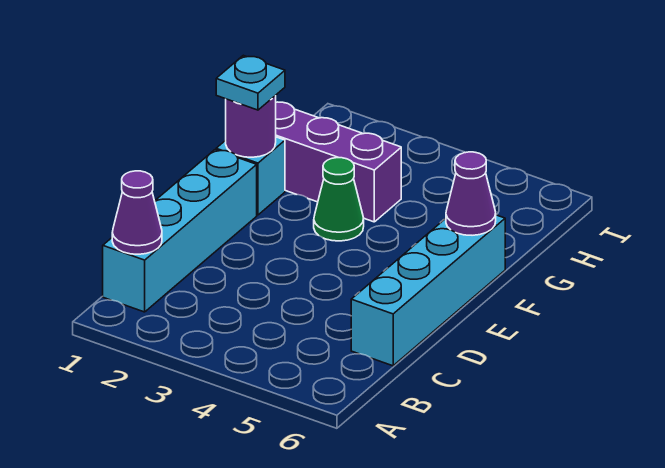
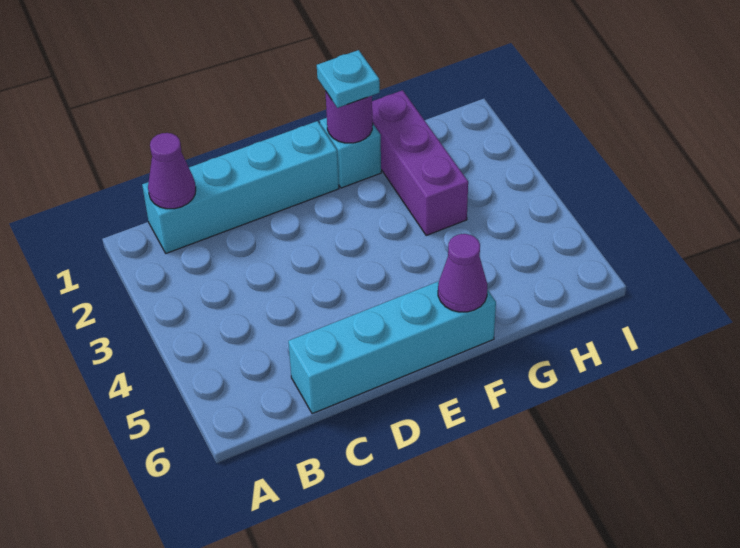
green cone F3 level 1 -> none

